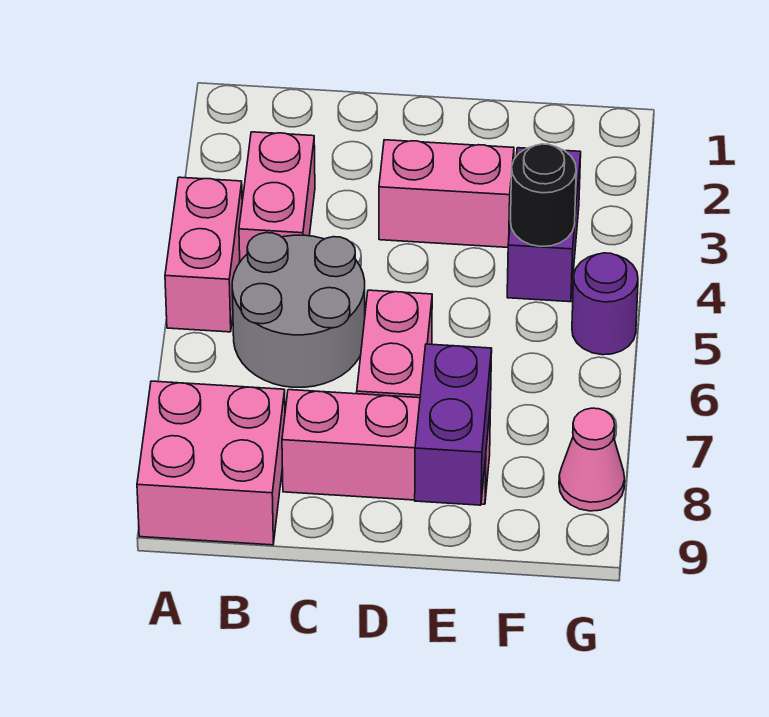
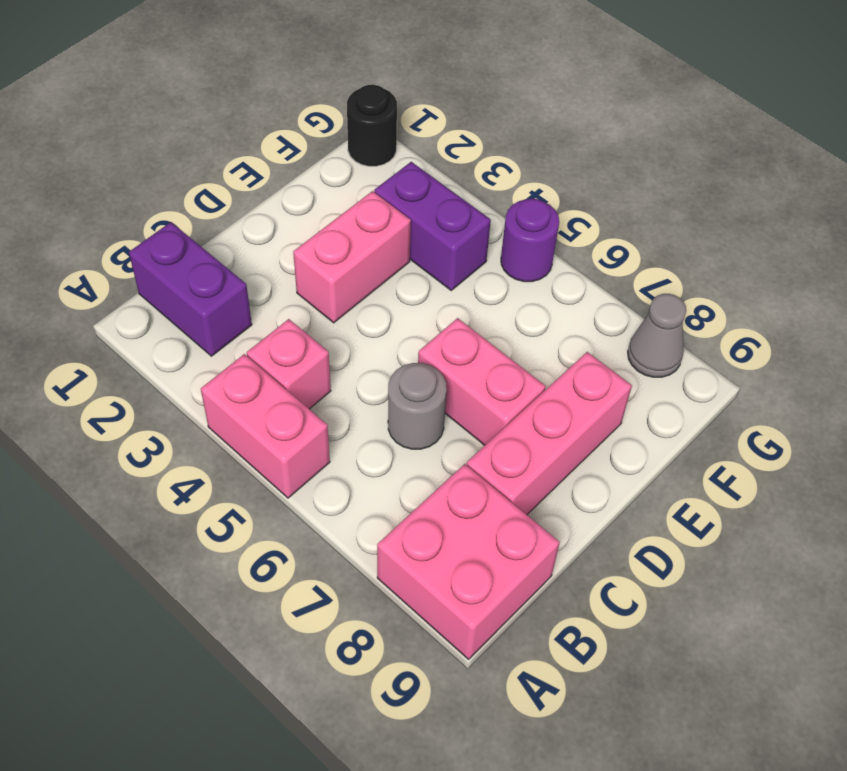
pink brick B3:B4 level 1 -> pink brick B4 level 1
grey round brick B5:C6 level 1 -> grey round brick C6 level 1
purple brick E8:E9 level 2 -> purple brick B1:B2 level 1
black round brick F4 level 2 -> black round brick G1 level 1
pink cone G8 level 1 -> grey cone G8 level 1

